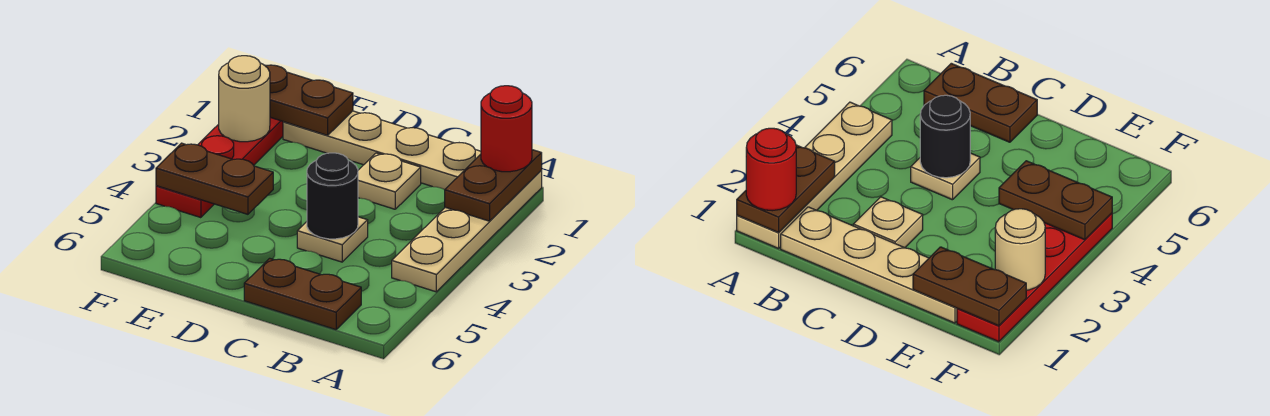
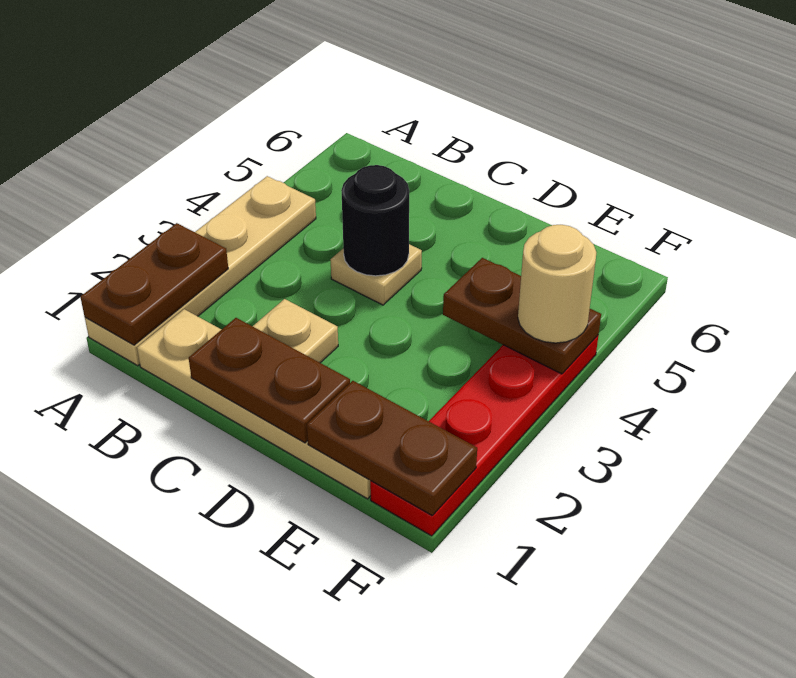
red round brick A1 level 3 -> none
brown plate B6:C6 level 1 -> brown plate C1:D1 level 2
tan round brick F2 level 2 -> tan round brick F4 level 3

